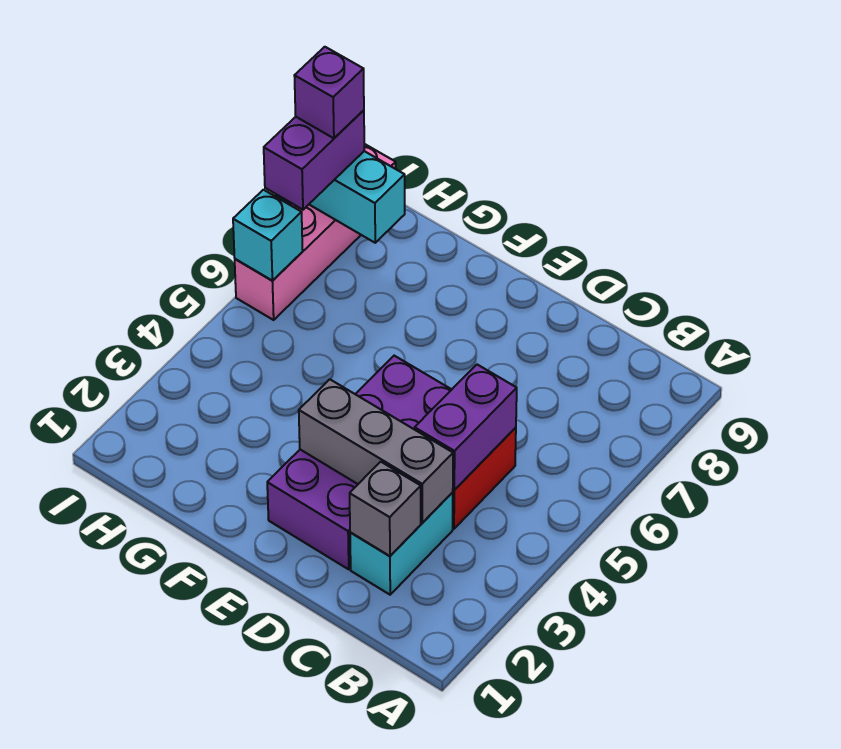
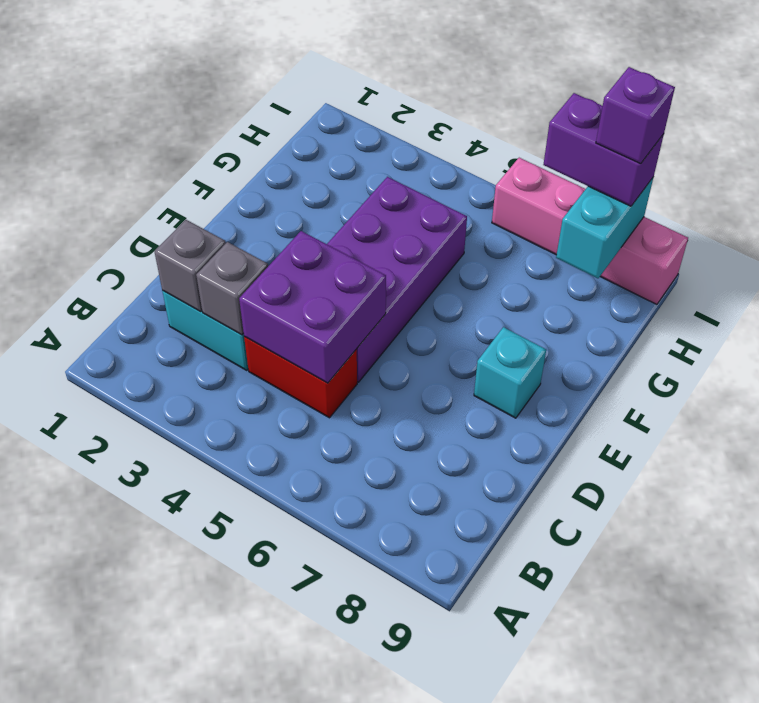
grey brick C3:E3 level 2 -> grey brick C3 level 2
purple brick C4:C5 level 2 -> purple brick C4:D5 level 2
purple brick D2:E5 level 1 -> purple brick D4:G5 level 1
cyan brick I6 level 2 -> cyan brick E8 level 1

